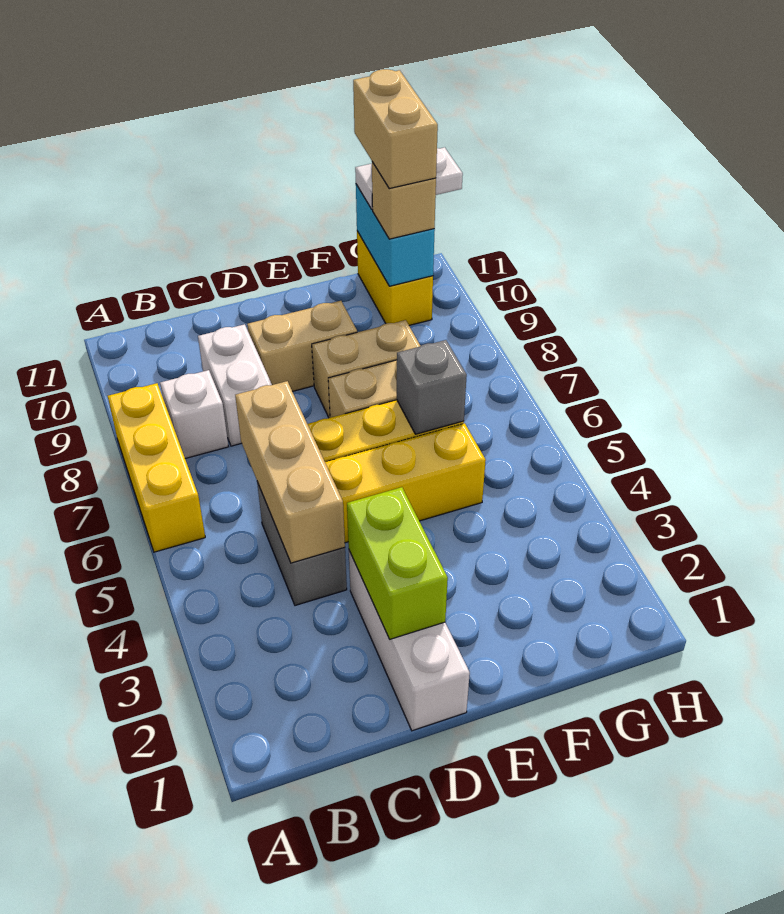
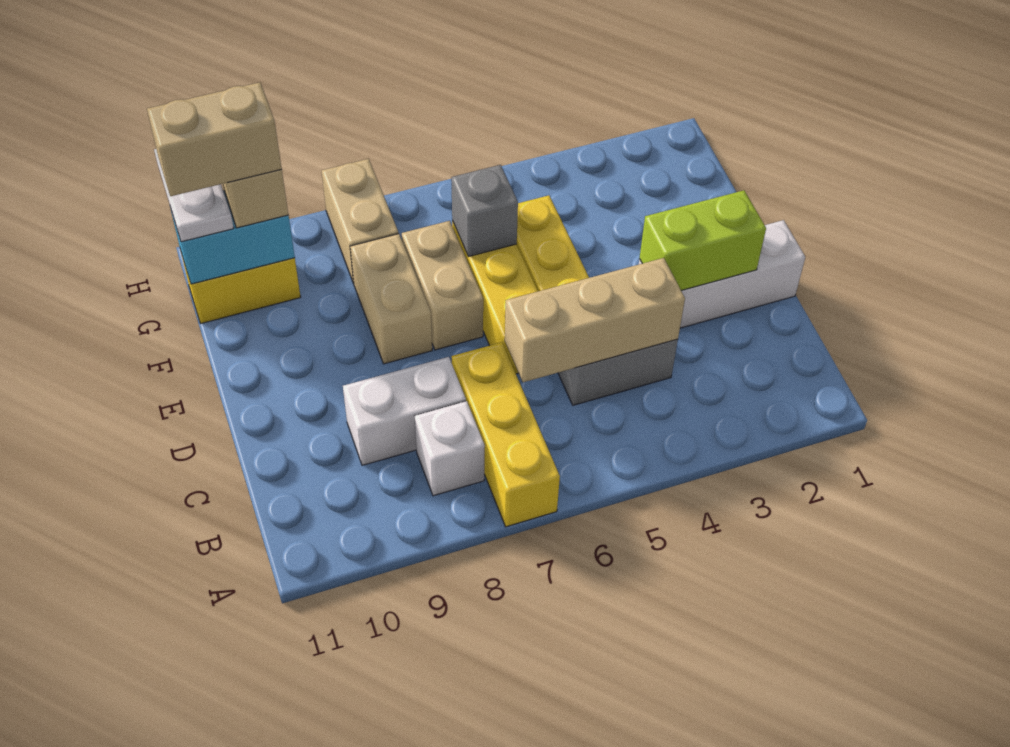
yellow brick A6:A8 level 1 -> yellow brick A7:C7 level 1
tan brick D9:E9 level 1 -> tan brick G8:H8 level 1

